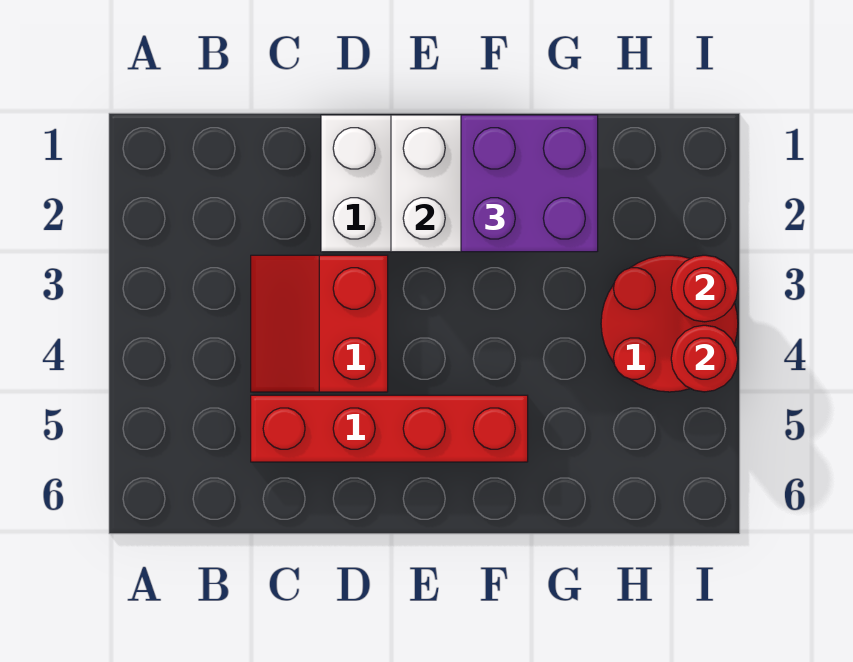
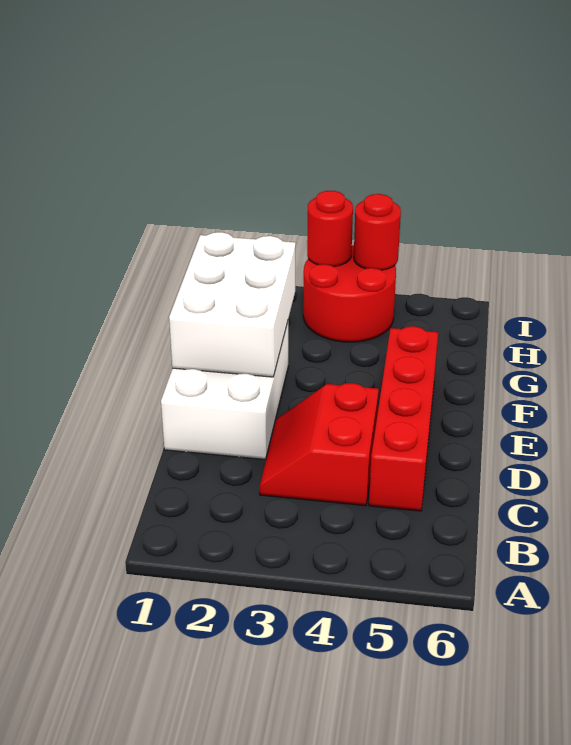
red slope C3:D4 level 1 top D -> red slope C3:D4 level 1 top 4
purple brick F1:G2 level 3 -> none

